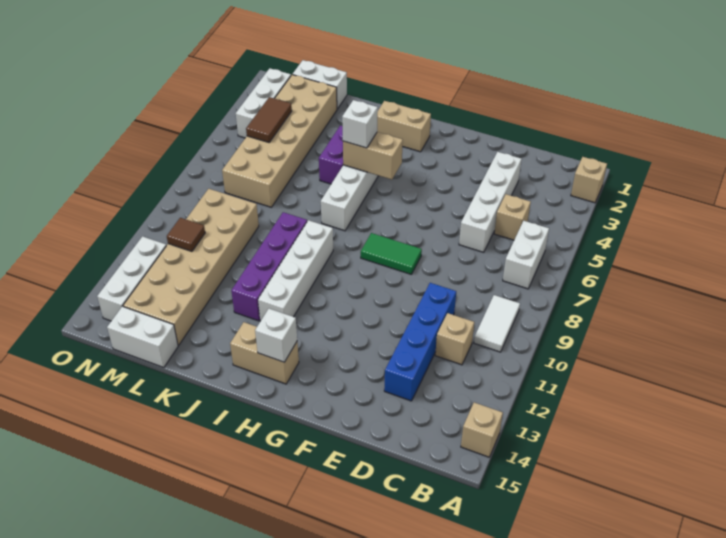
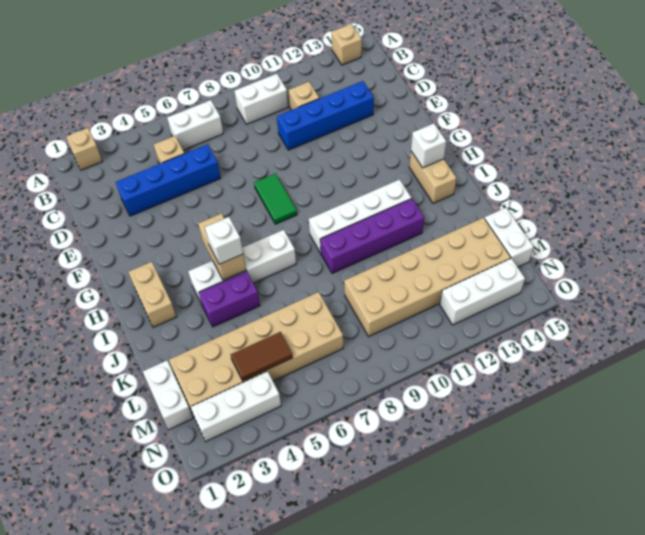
white tile B9:B10 level 1 -> white brick B9:B10 level 1
white brick D3:D6 level 1 -> blue brick D3:D6 level 1
brown tile M11 level 2 -> none

